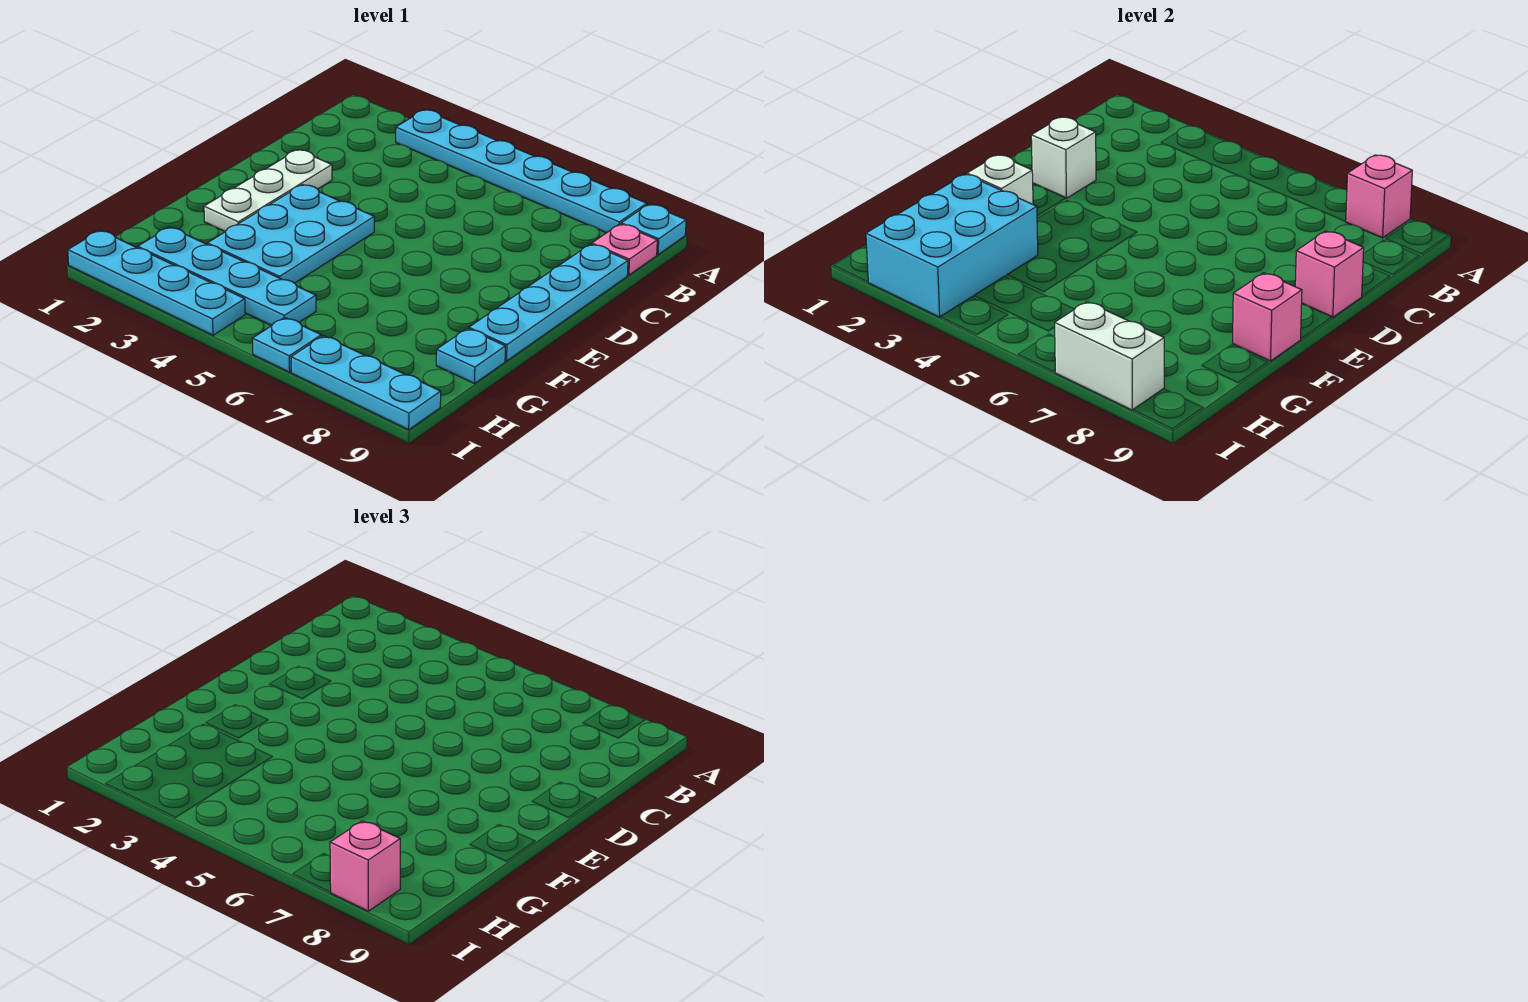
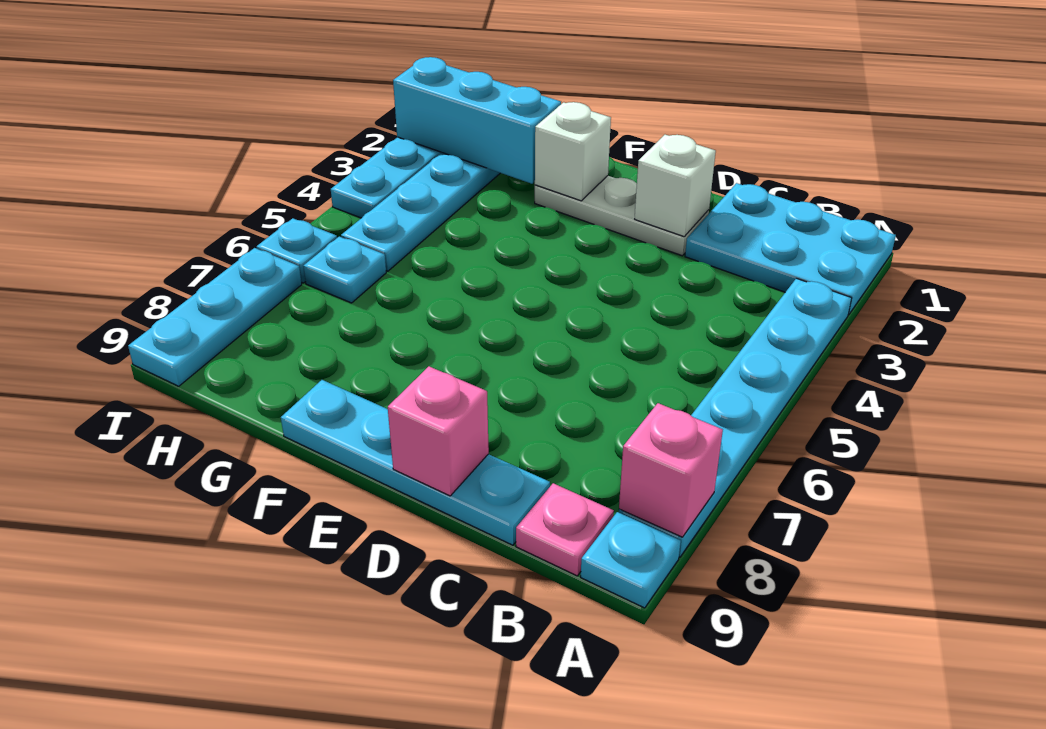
cyan plate E3:G4 level 1 -> cyan plate A1:C2 level 1
pink brick F9 level 2 -> none
cyan brick G2:I3 level 2 -> cyan brick G2:I2 level 2
cyan plate G9 level 1 -> cyan plate H6 level 1
white brick I7:I8 level 2 -> none
pink brick I8 level 3 -> none

